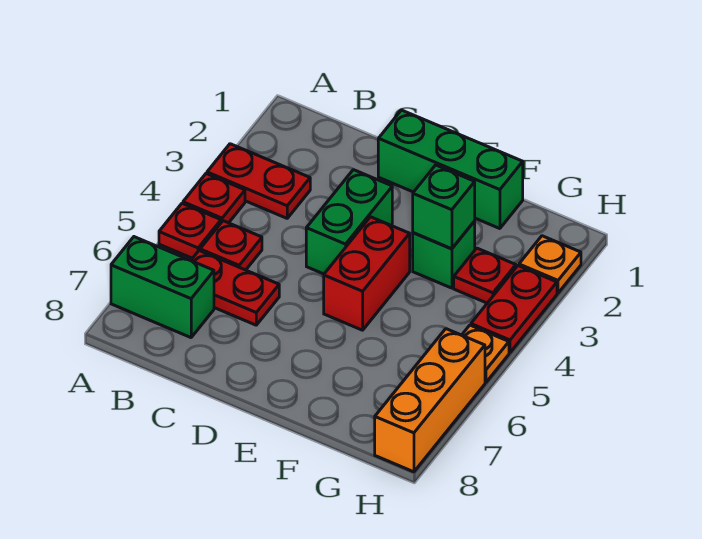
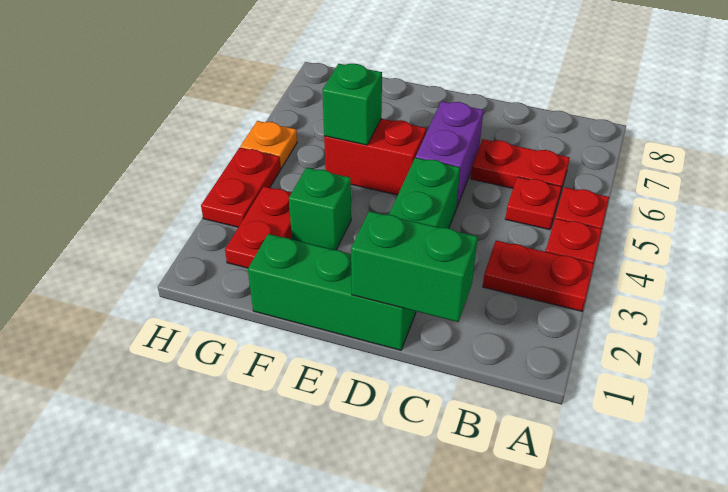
green brick A7:B7 level 1 -> green brick C1:D1 level 2
none -> purple brick D5:D6 level 1
red brick E4:E5 level 1 -> red brick E5:F5 level 1
green brick F3 level 2 -> green brick F5 level 2
red plate G3 level 1 -> red plate G2:G3 level 1
orange plate H2 level 1 -> none
orange brick H6:H8 level 1 -> none

